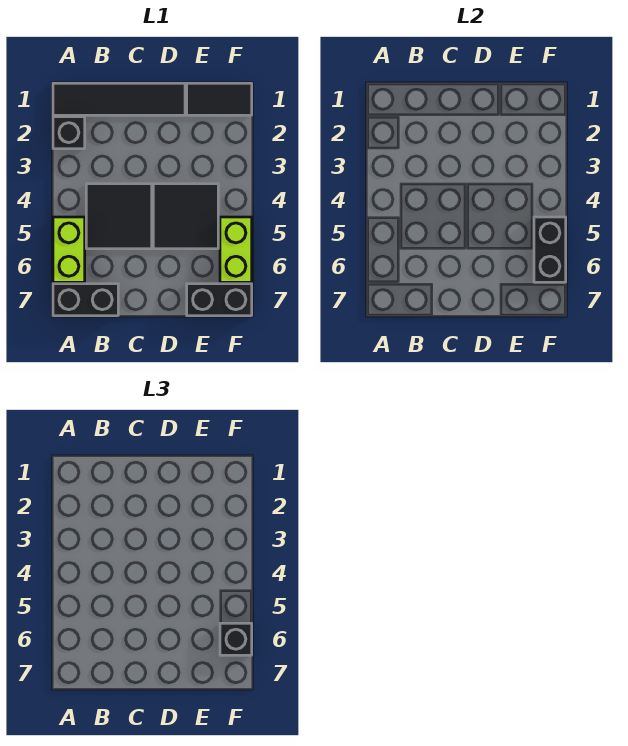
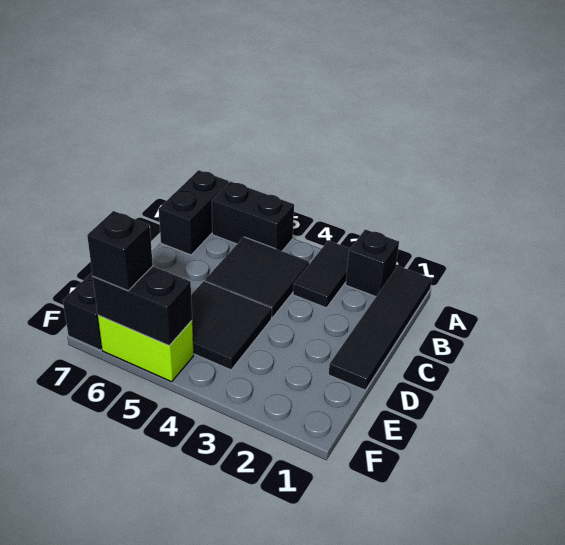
lime brick A5:A6 level 1 -> black brick A5:A6 level 1
black tile E1:F1 level 1 -> black tile A3:B3 level 1

